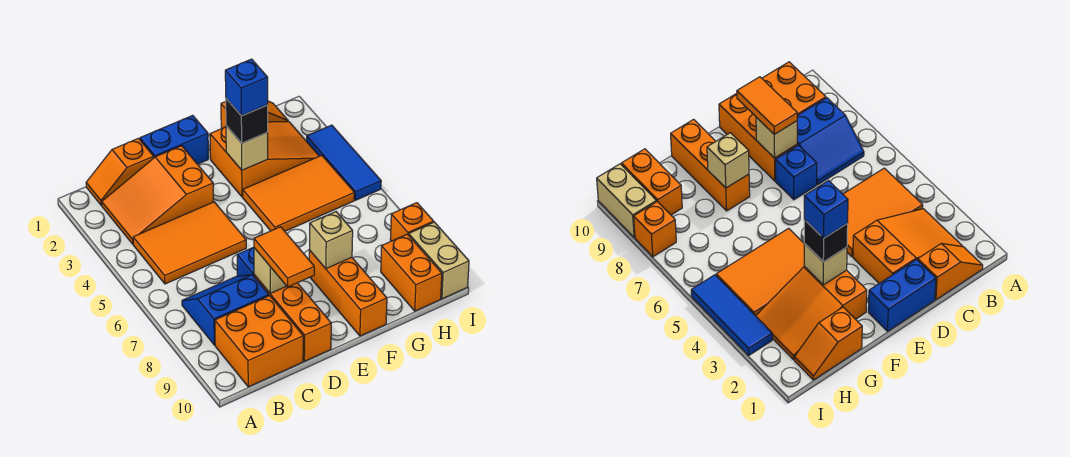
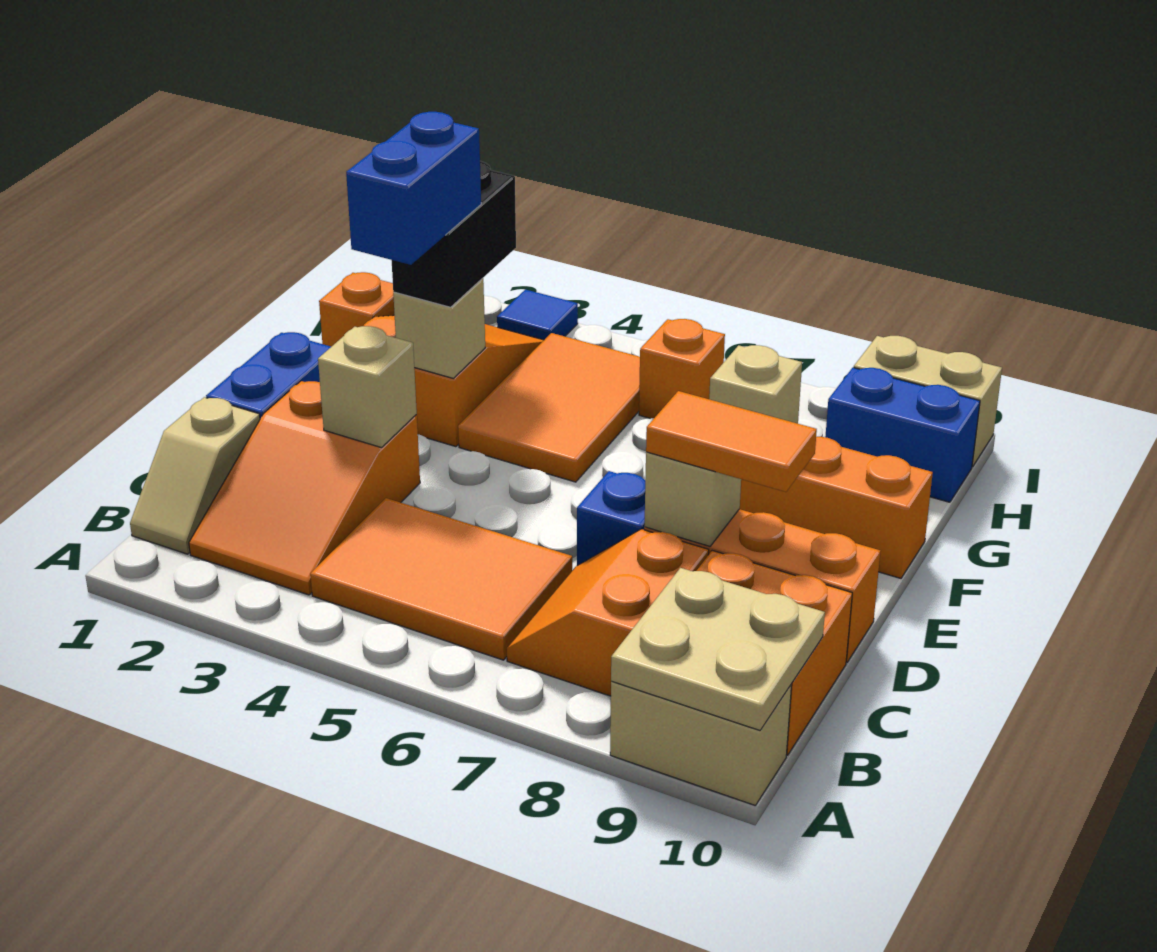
none -> tan brick A9:A10 level 1
none -> tan plate A9:B10 level 2
orange slope B1:C1 level 1 top C -> tan slope B1:C1 level 1 top C
orange tile B4:D5 level 1 -> orange tile B4:C6 level 1
blue slope B7:C8 level 1 top 8 -> orange slope B7:C8 level 1 top 8
none -> tan brick D3 level 2
black brick F3 level 3 -> black brick F3:G3 level 3
blue brick F3 level 4 -> blue brick E3:F3 level 4
orange brick H9:H10 level 1 -> blue brick H9:H10 level 1
blue tile I3:I5 level 1 -> blue tile I3 level 1
orange brick I8 level 1 -> orange brick H6 level 1

